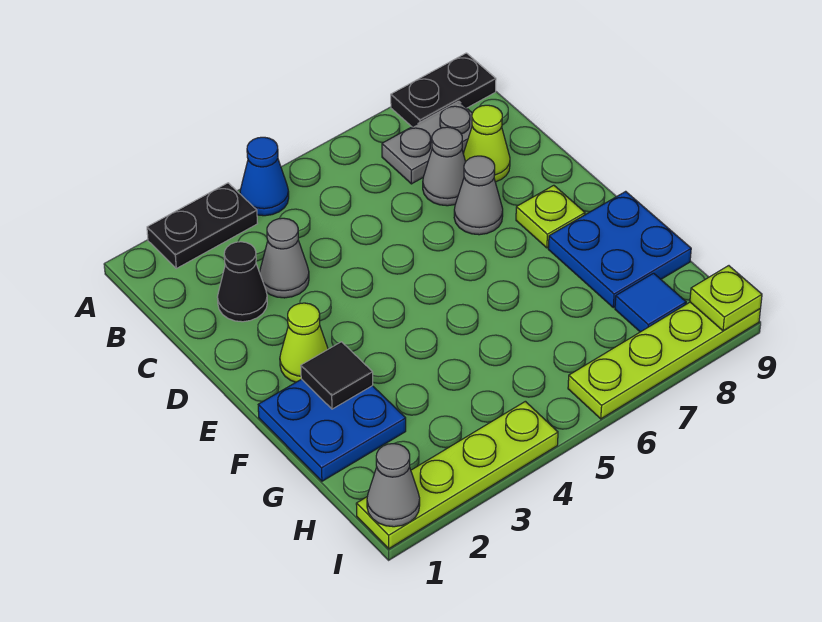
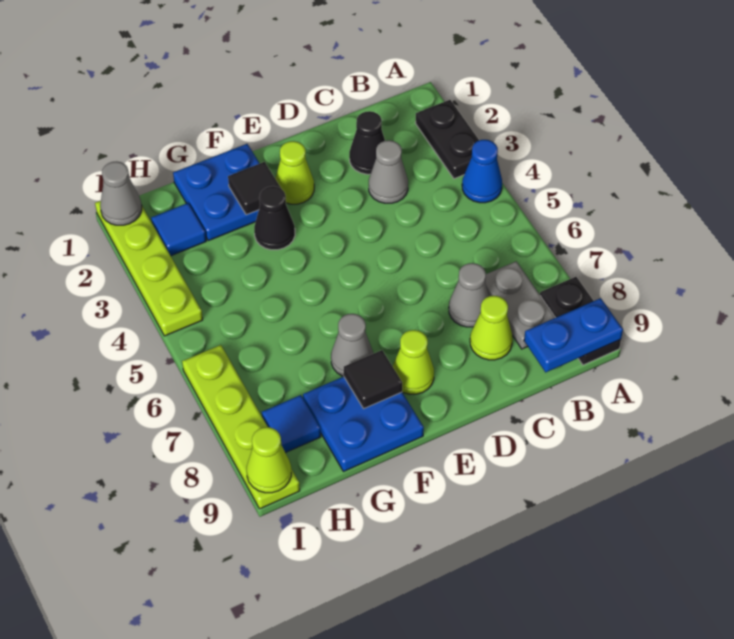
none -> blue plate A9:B9 level 2
grey cone D7 level 1 -> grey cone F7 level 1
lime plate E8 level 1 -> lime cone E8 level 1
none -> black cone F3 level 1
none -> black tile F8 level 2
none -> blue tile H2 level 1
lime plate I9 level 2 -> lime cone I9 level 2

